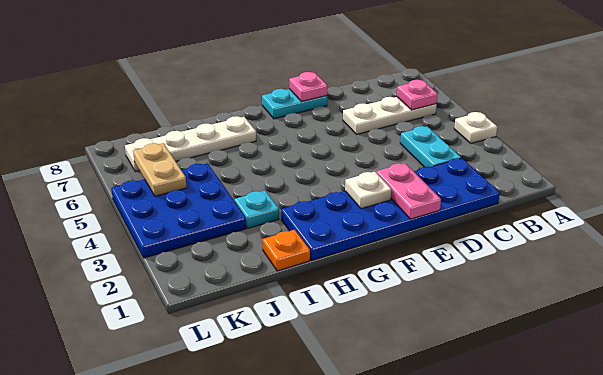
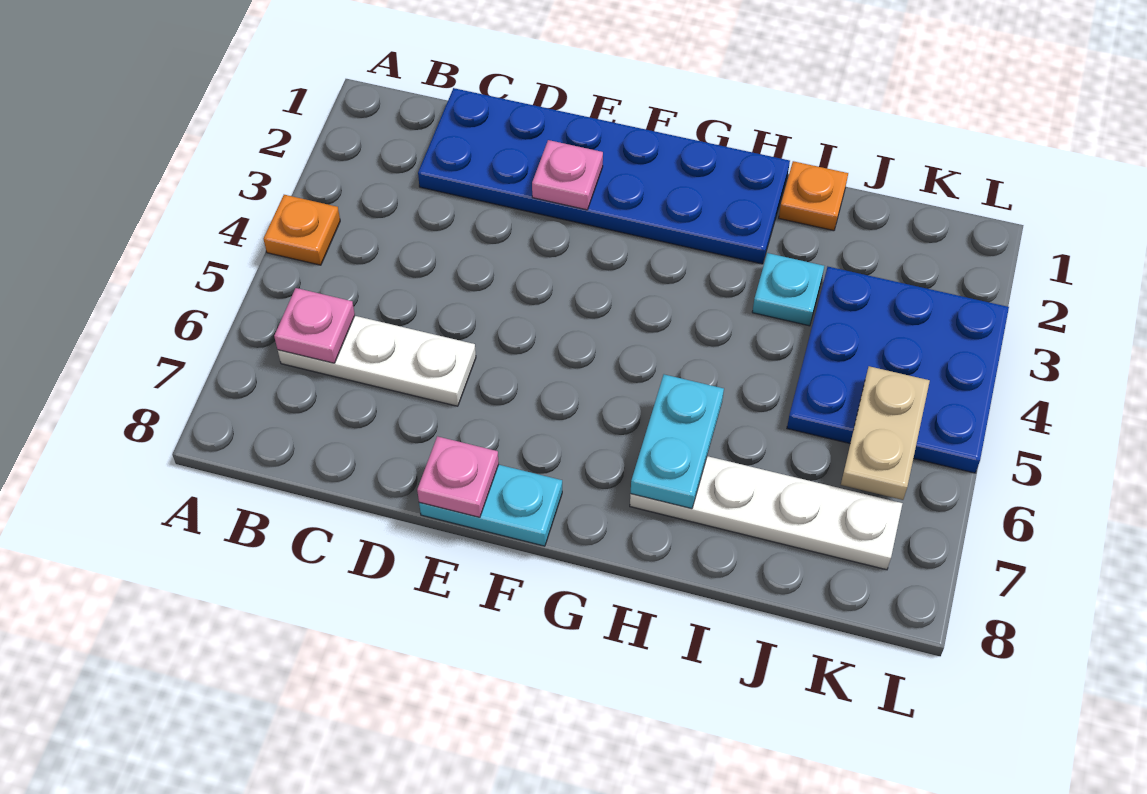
white plate A4 level 1 -> orange plate A4 level 1
cyan plate C3:C4 level 1 -> cyan plate H6:H7 level 2
pink plate E1:E2 level 2 -> pink plate E2 level 2
white plate F2 level 2 -> none

